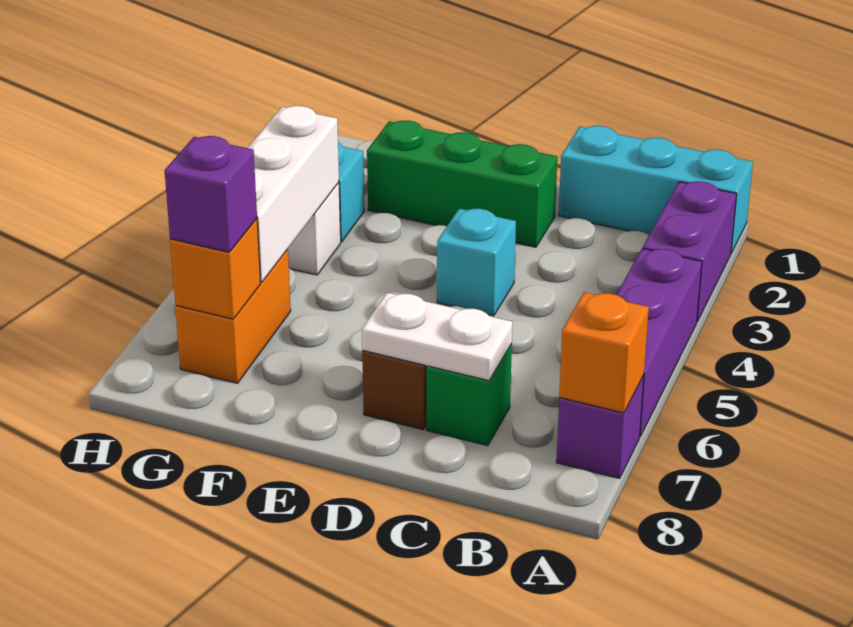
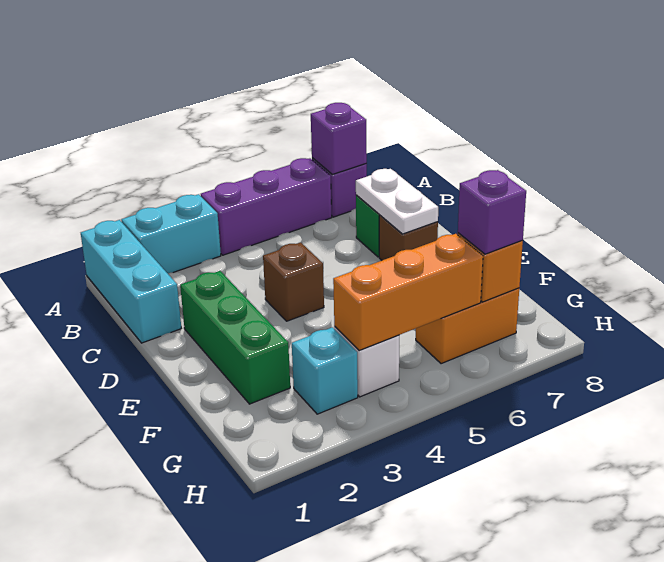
purple brick A2:A3 level 1 -> cyan brick A2:A3 level 1
orange brick A7 level 2 -> purple brick A7 level 2
cyan brick D4 level 1 -> brown brick D4 level 1
white brick G4:G6 level 2 -> orange brick G4:G6 level 2

